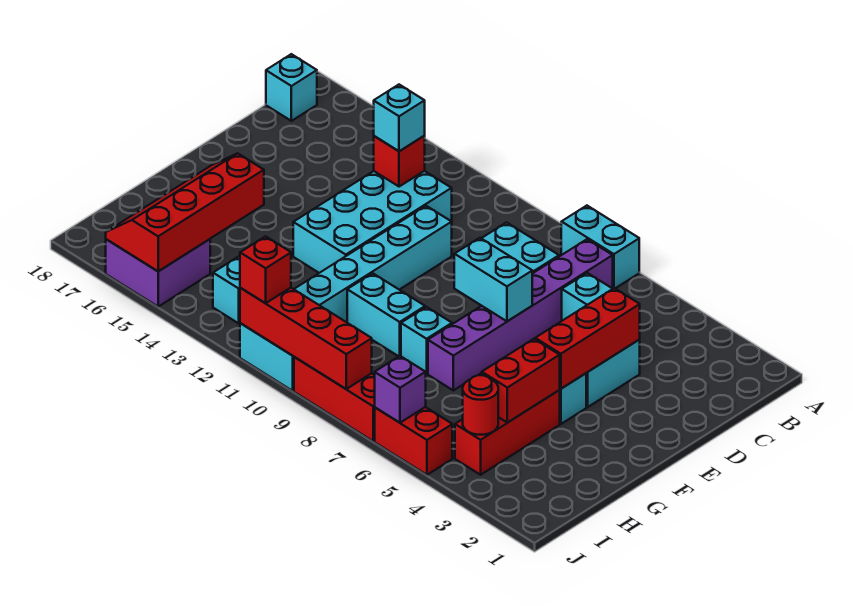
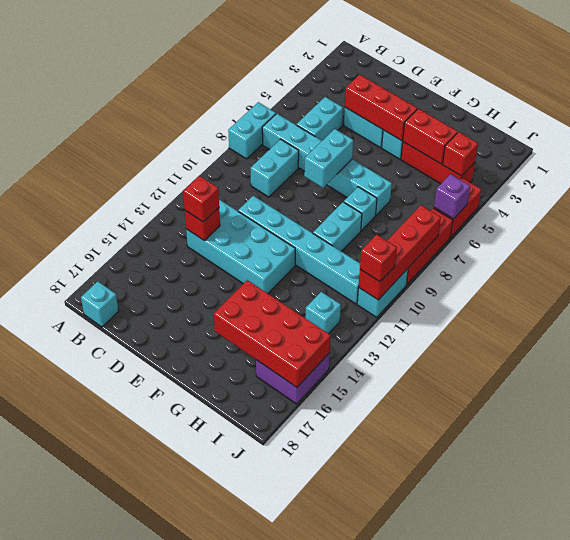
purple brick B7:G7 level 1 -> cyan brick B7:G7 level 1
cyan brick C13 level 3 -> red brick C13 level 3
red slope G15:J16 level 2 top 15 -> red brick G15:J16 level 2
red round brick I4 level 2 -> red brick I4 level 2

